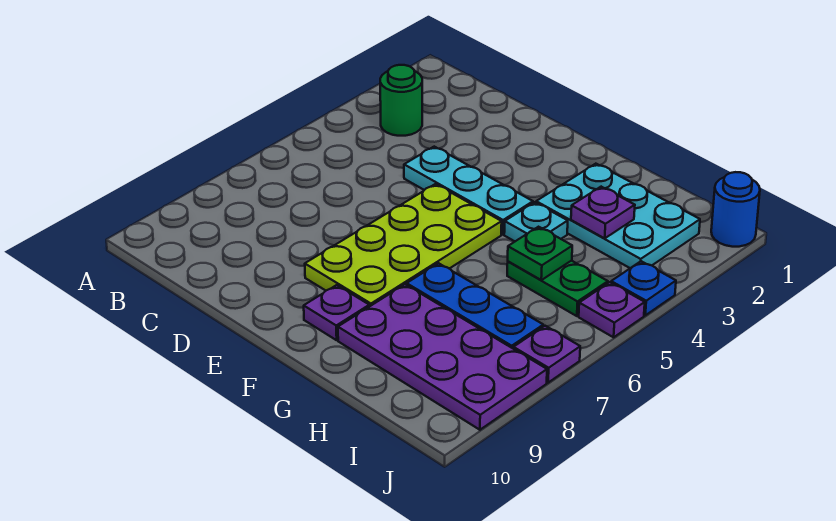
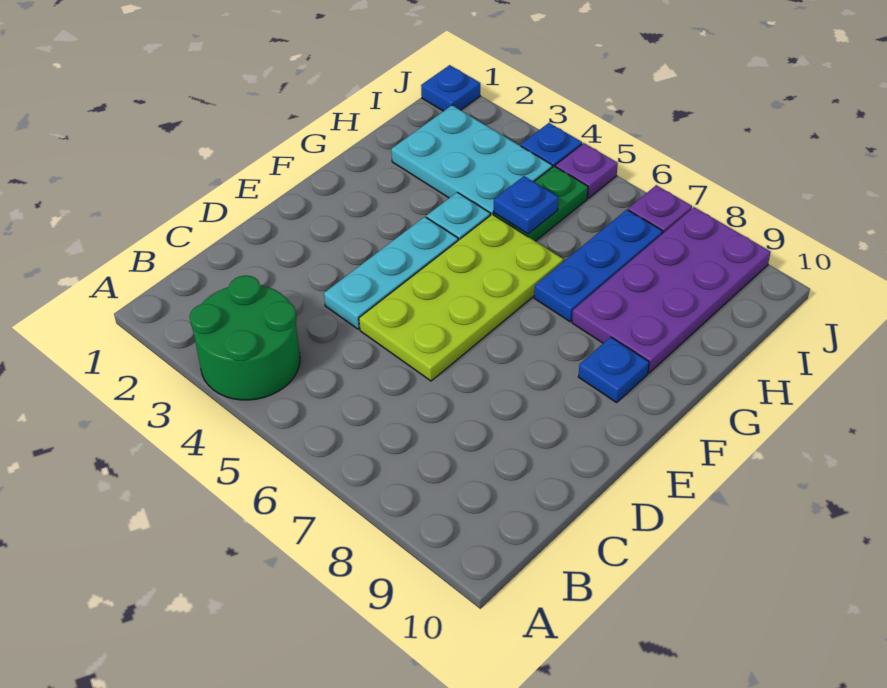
green round brick B3 level 1 -> green round brick A3:B4 level 1
lime plate E5:F8 level 1 -> lime plate D5:G6 level 1
purple plate F9 level 1 -> blue plate F9 level 1
cyan plate G2:I3 level 1 -> cyan plate H2:I4 level 1
purple plate H3 level 2 -> none
green plate H5 level 2 -> blue plate H5 level 2
blue round brick J1 level 1 -> blue plate J1 level 1

